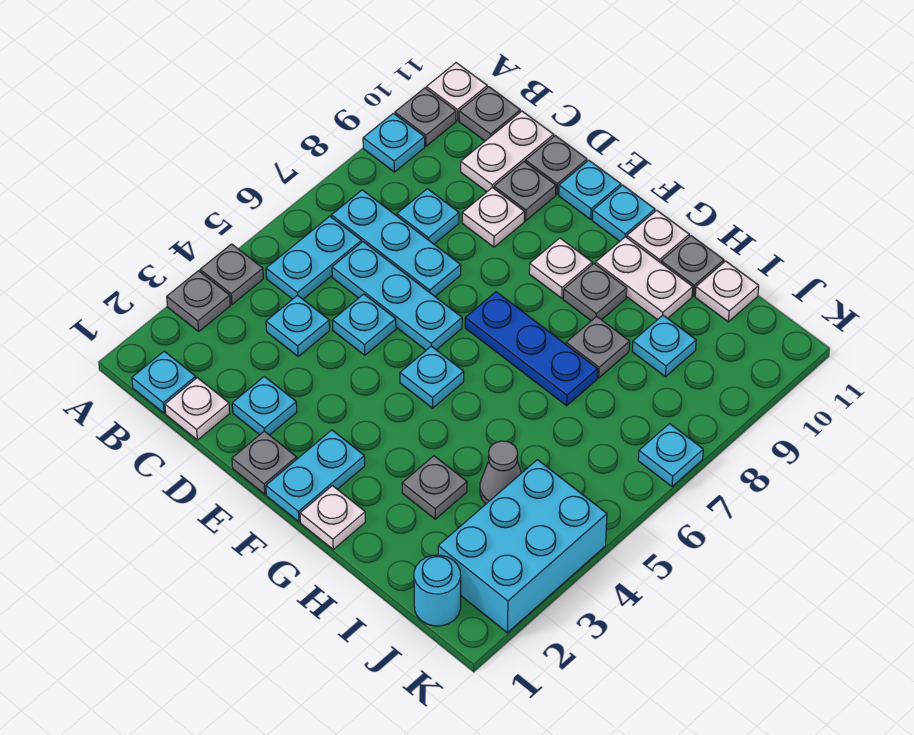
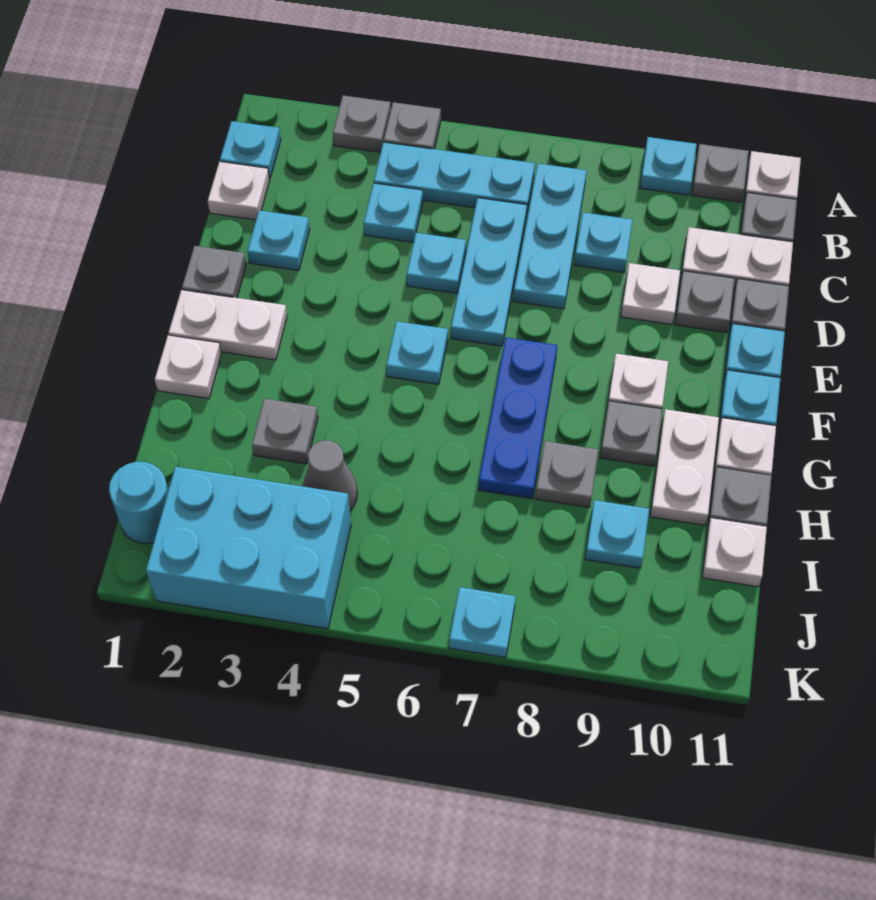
cyan plate B5:B6 level 1 -> cyan plate B4:B6 level 1
cyan plate F1:F2 level 1 -> white plate F1:F2 level 1

